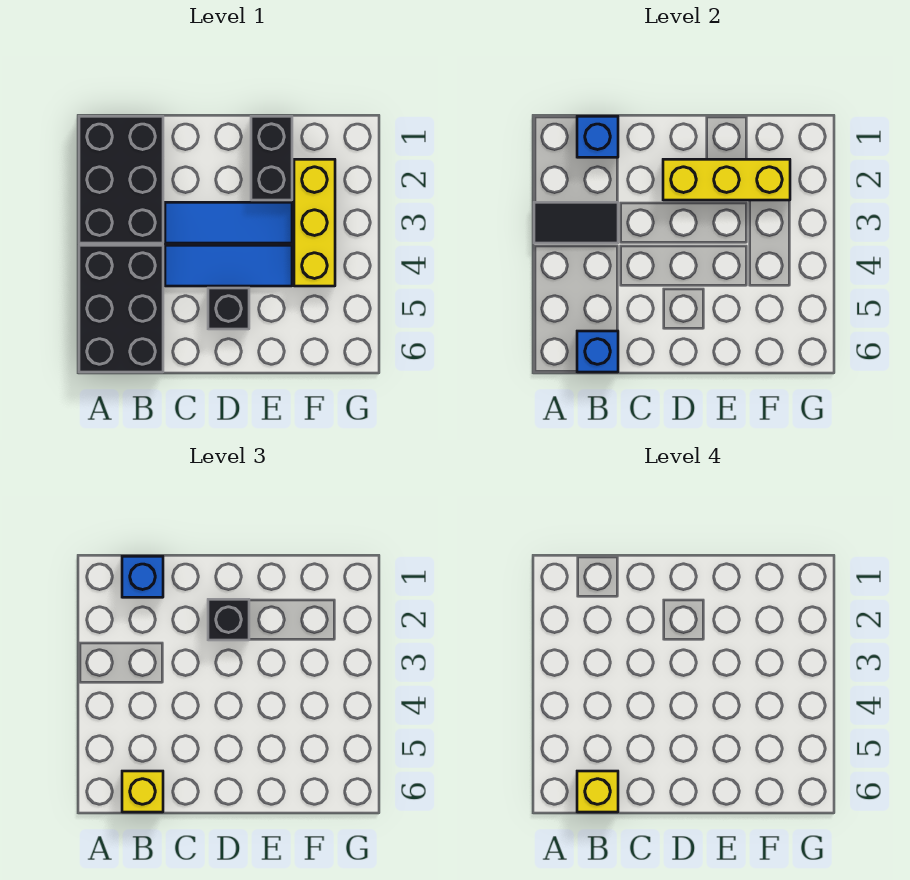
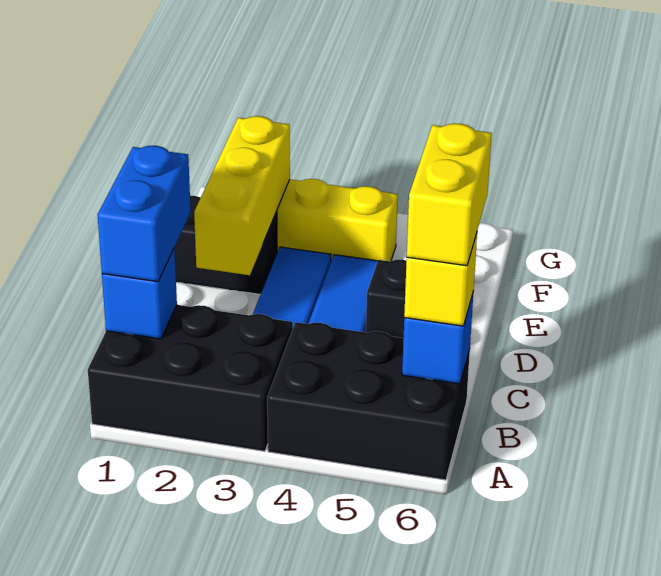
black tile A3:B3 level 2 -> none
blue brick B1 level 3 -> blue brick B1:C1 level 3
yellow brick B6 level 4 -> yellow brick B6:C6 level 4
black brick D2 level 3 -> none

